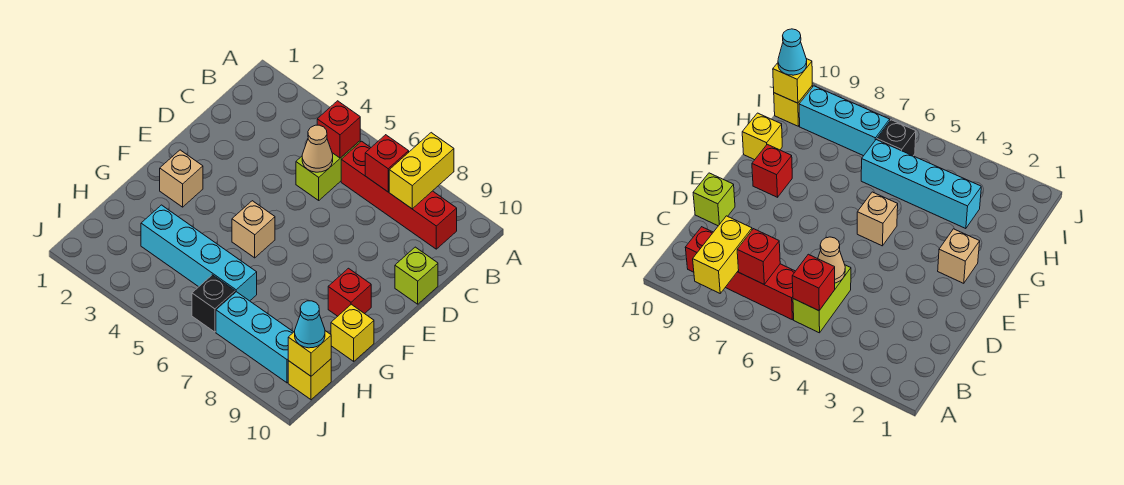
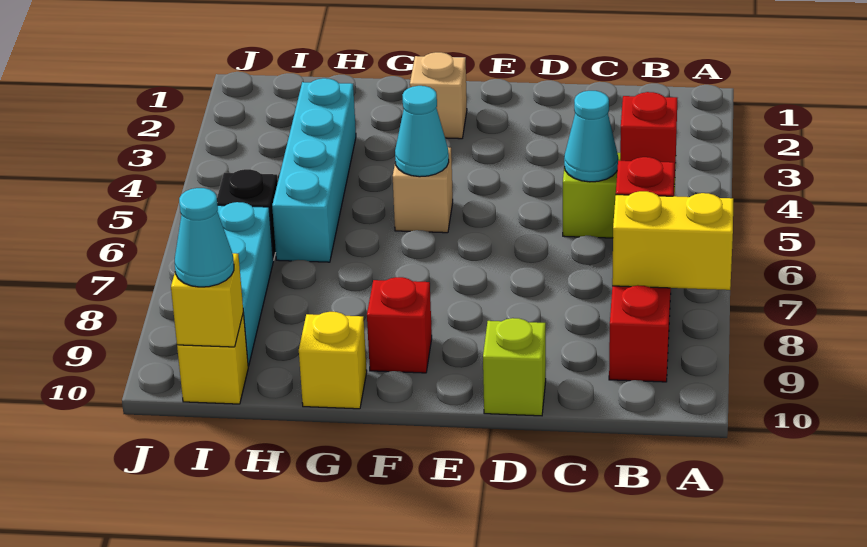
tan cone C5 level 2 -> cyan cone C5 level 2
none -> cyan cone F5 level 2

